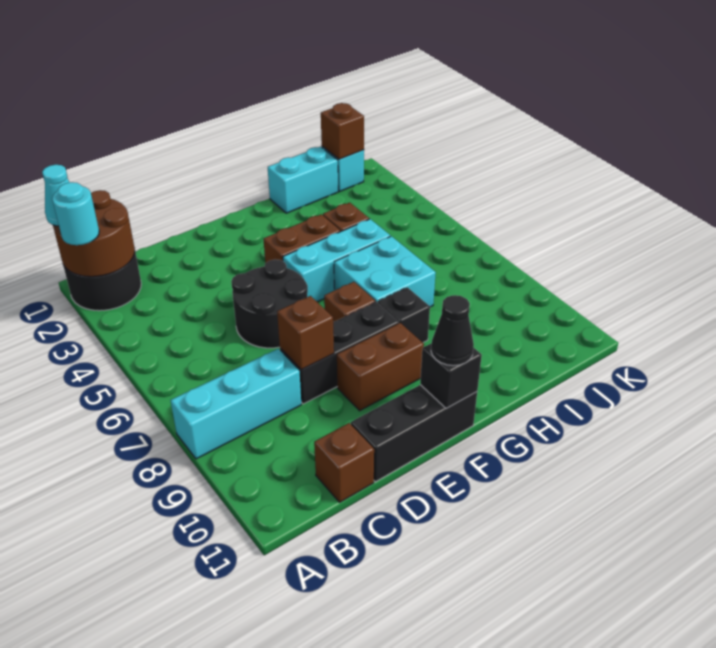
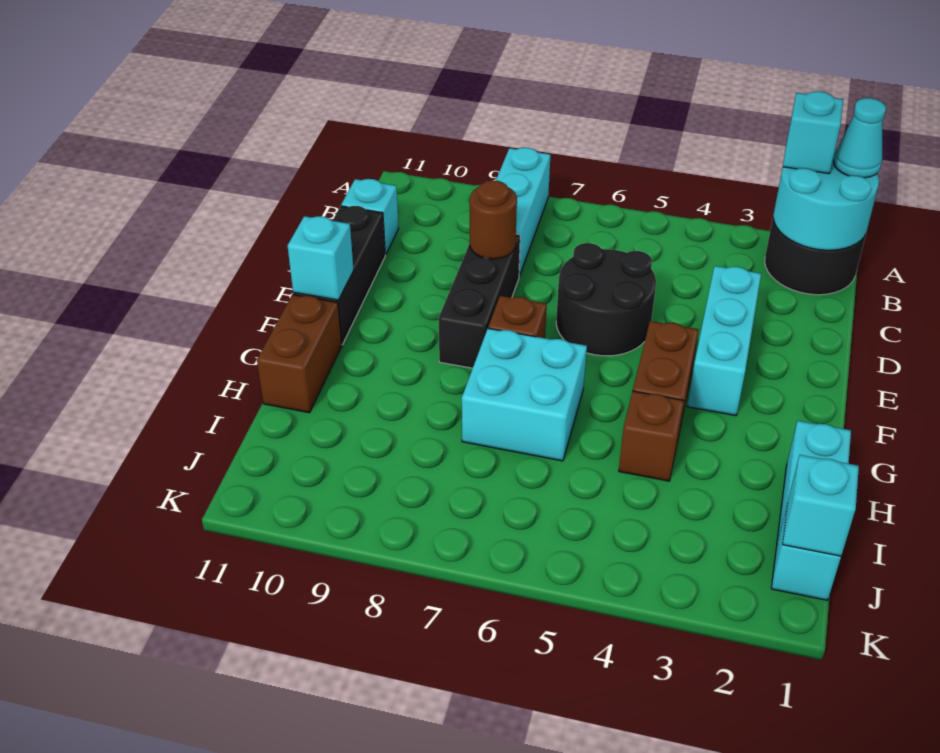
brown round brick A1:B2 level 2 -> cyan round brick A1:B2 level 2
cyan round brick A2 level 3 -> cyan brick A2 level 3
brown brick C11 level 1 -> cyan brick C11 level 1
brown brick D8 level 2 -> brown round brick D8 level 2
brown brick E9:F9 level 1 -> brown brick G11:H11 level 1
cyan brick F5:H5 level 1 -> cyan brick D3:F3 level 1
black brick F11 level 2 -> cyan brick F11 level 2
black cone F11 level 3 -> none
black brick G8 level 1 -> none
brown brick J1 level 2 -> cyan brick J1 level 2

